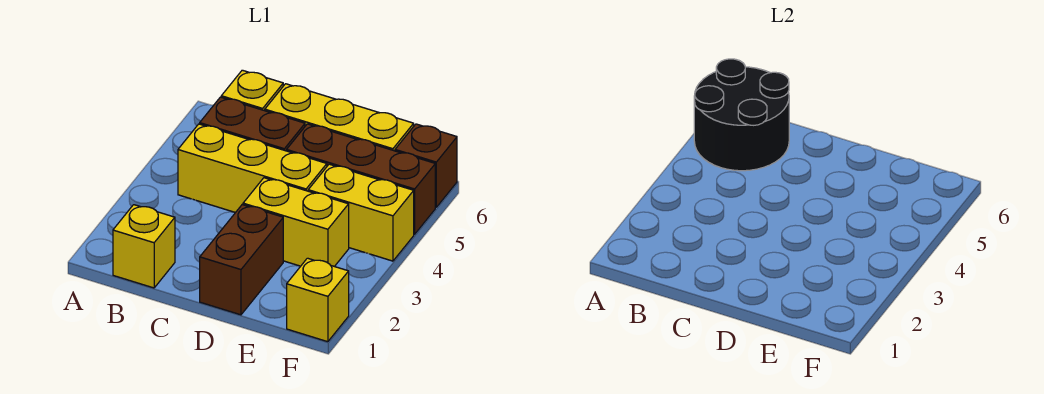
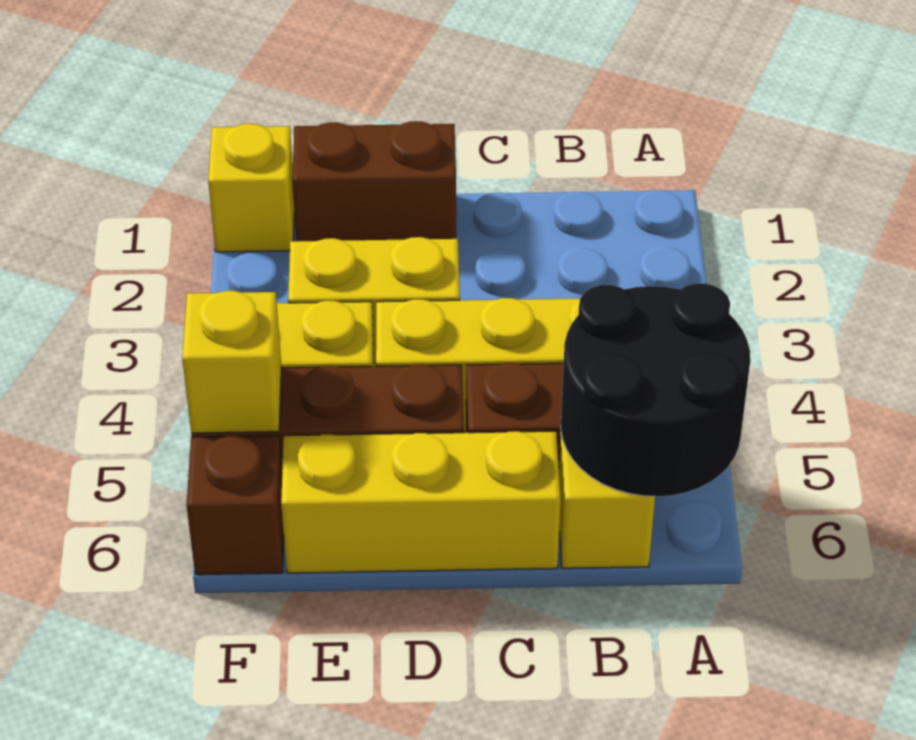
yellow brick B1 level 1 -> yellow brick F5 level 2
brown brick D1:D2 level 1 -> brown brick D1:E1 level 1

